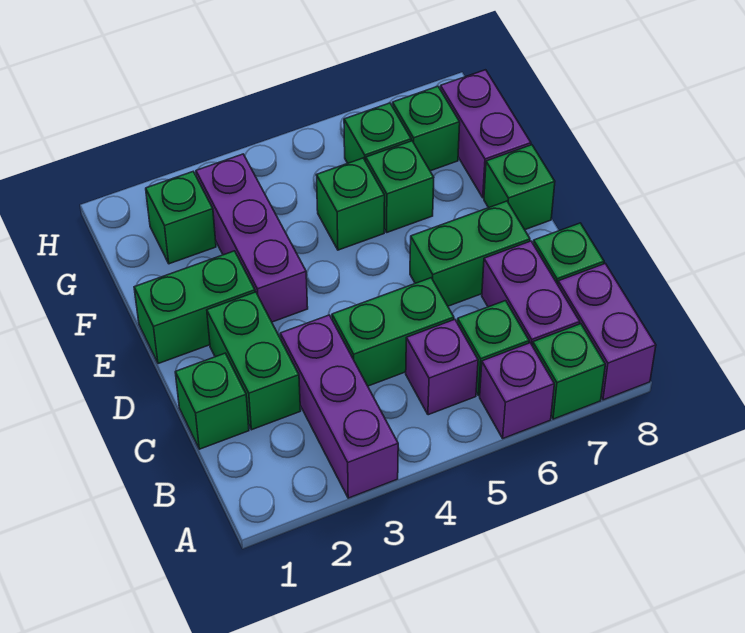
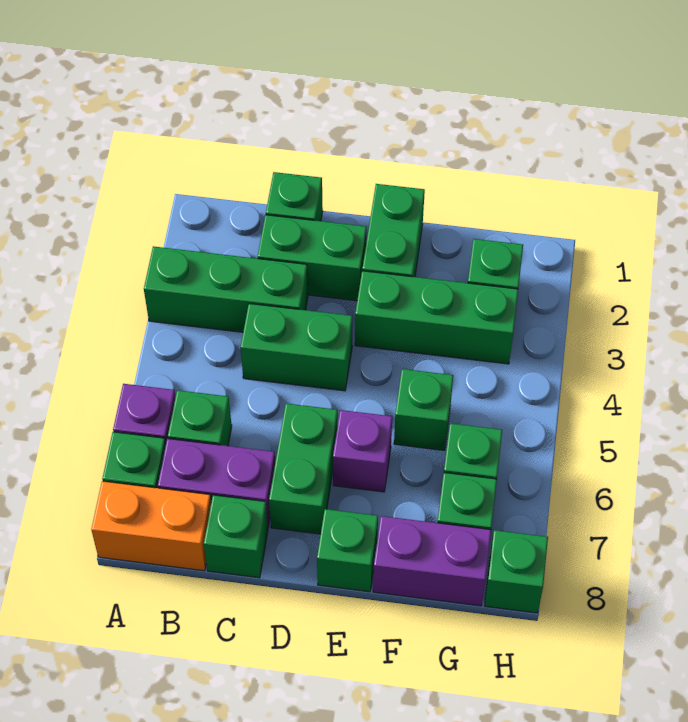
purple brick A3:C3 level 1 -> green brick A3:C3 level 1
purple brick A8:B8 level 1 -> orange brick A8:B8 level 1
purple brick B5 level 1 -> purple brick E6 level 1
green brick C4:C5 level 1 -> green brick C4:D4 level 1
purple brick E3:G3 level 1 -> green brick E3:G3 level 1
green brick F6 level 1 -> green brick H8 level 1

